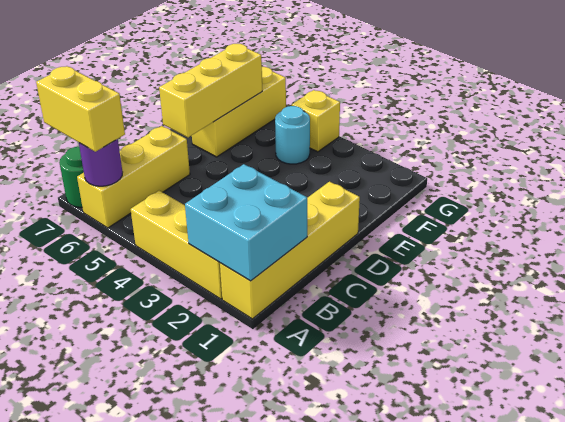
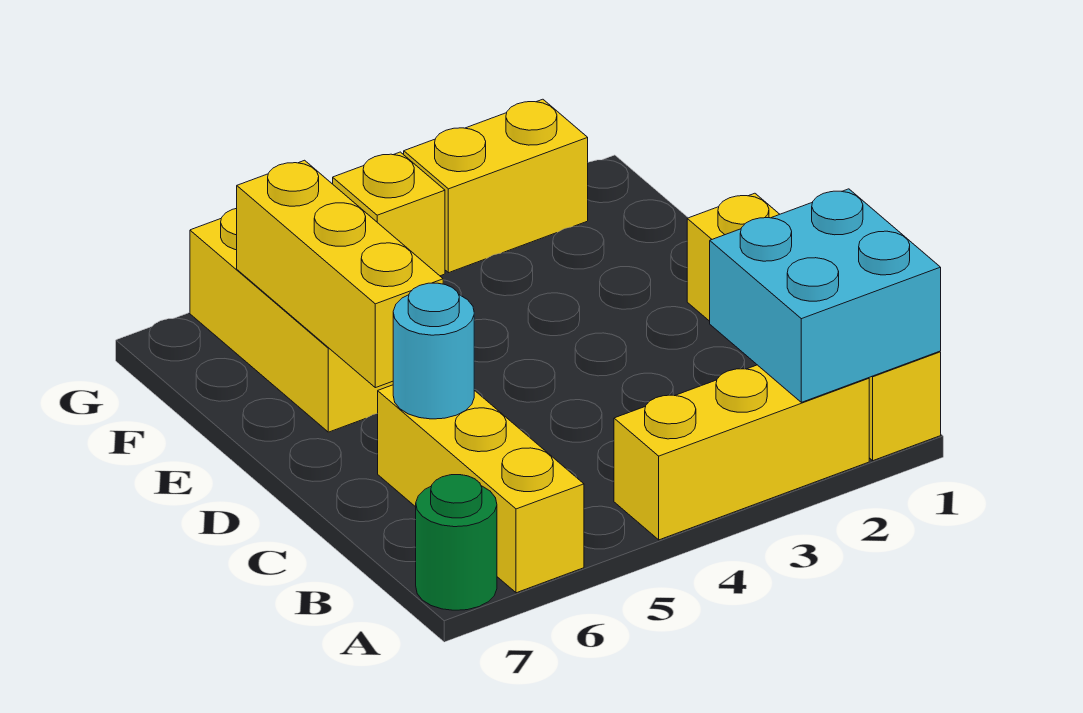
purple round brick A6 level 2 -> none
yellow brick A6:A7 level 3 -> yellow brick G2:G3 level 1
cyan round brick F4 level 1 -> cyan round brick C6 level 2

